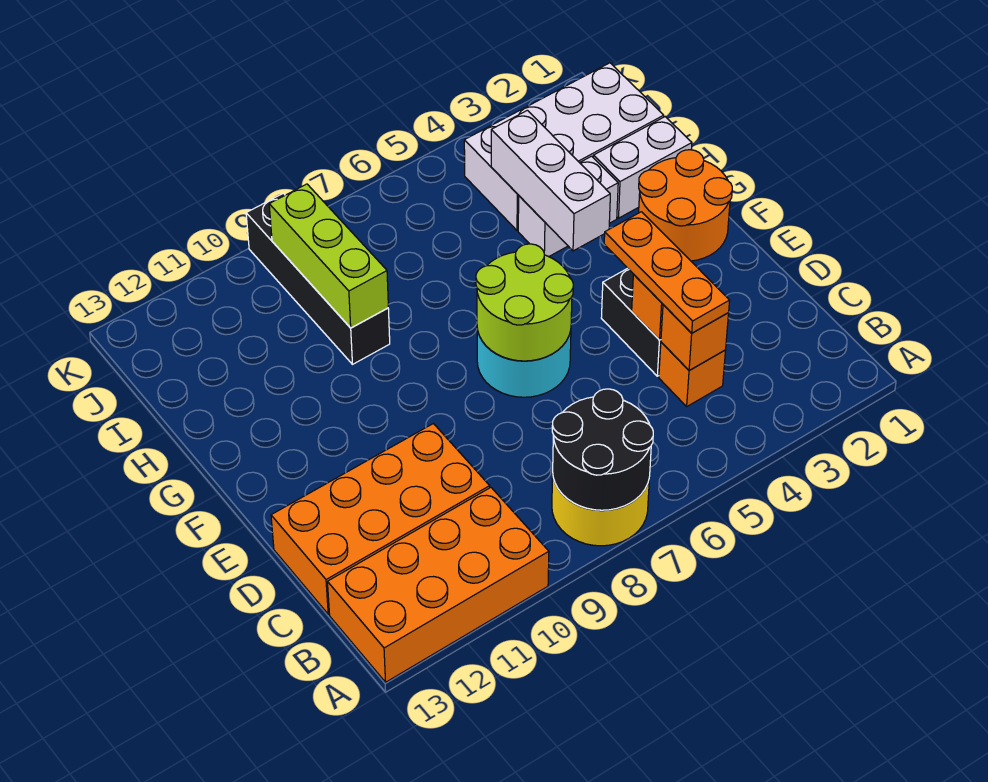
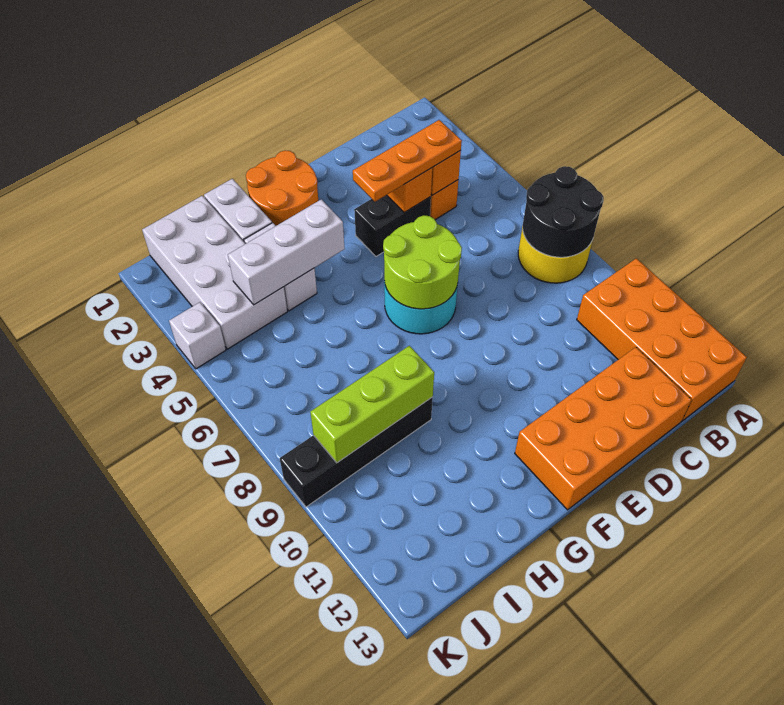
orange brick C10:D13 level 1 -> orange brick C12:F13 level 1
none -> white brick K4 level 1

